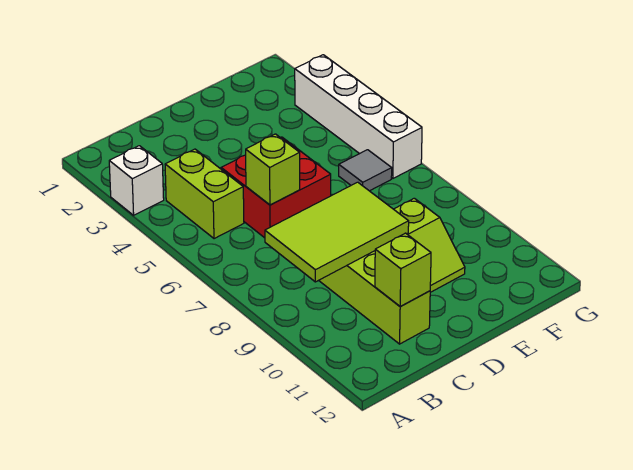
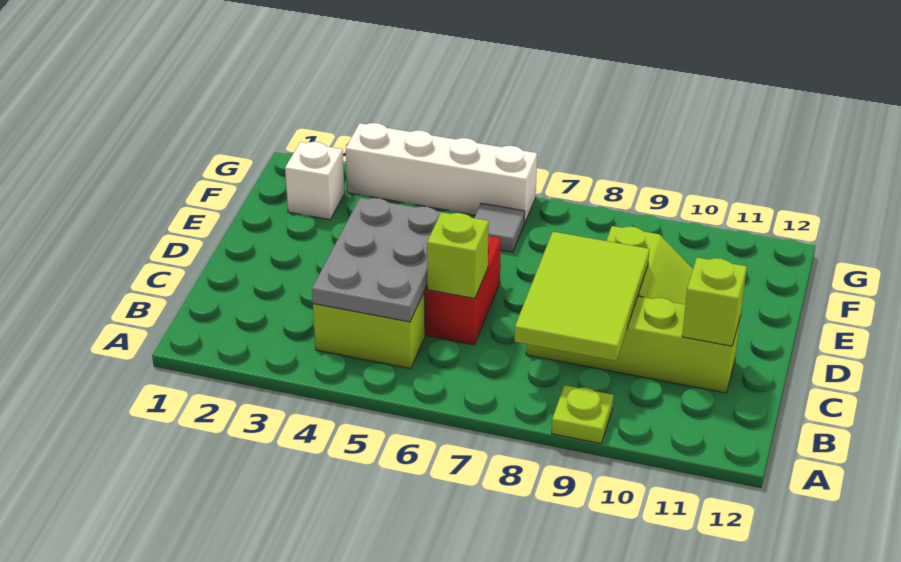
white brick A3 level 1 -> white brick F2 level 1
none -> lime plate A9 level 1
none -> grey plate B4:D5 level 2

